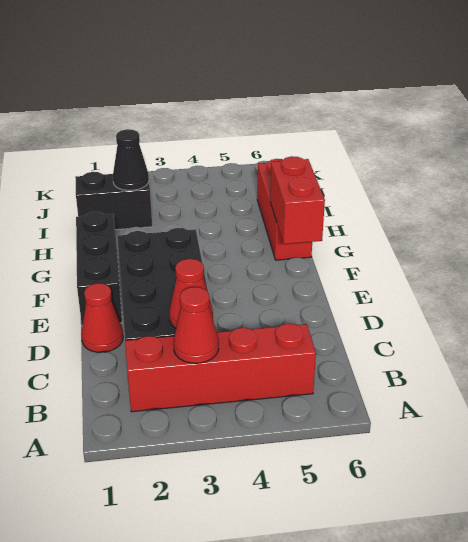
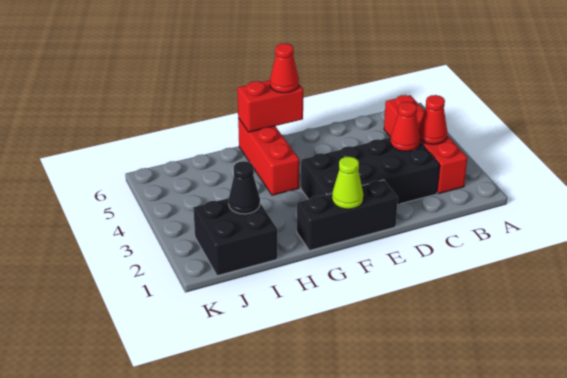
red cone D1 level 1 -> red cone F6 level 3
none -> lime cone F1 level 2
red brick G6:I6 level 1 -> red brick G4:G6 level 1
black brick I1:I2 level 1 -> black brick I1:J2 level 1

